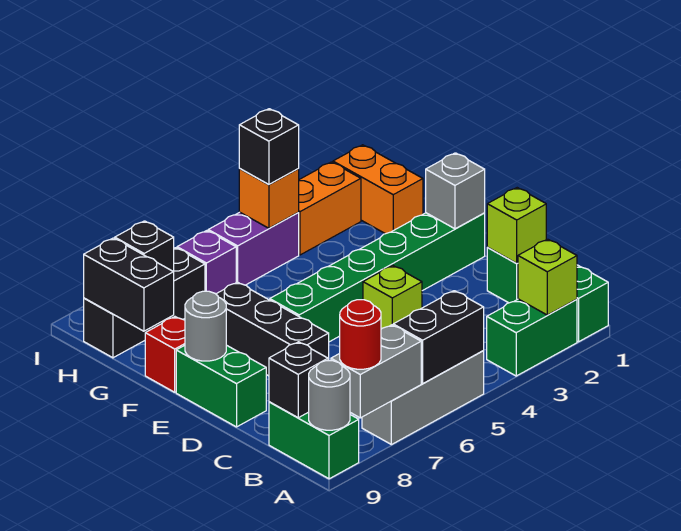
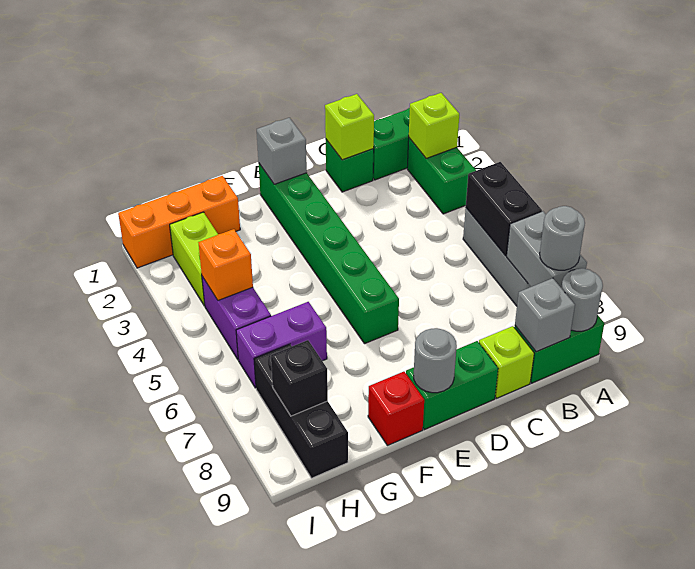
red round brick A8 level 3 -> grey round brick A8 level 3
black brick B9 level 2 -> grey brick B9 level 2
lime brick D4 level 1 -> lime brick C9 level 1
black brick D7:F7 level 1 -> none
orange brick G1:H1 level 1 -> orange brick G1:I1 level 1
black brick G9:H9 level 2 -> none
orange brick H2:H3 level 1 -> lime brick H2:H3 level 1
black brick H4 level 3 -> none
purple brick H6 level 1 -> purple brick G6:H6 level 1

